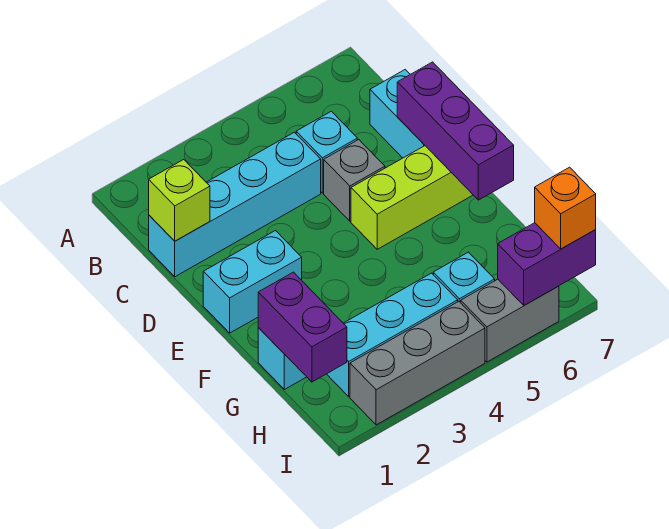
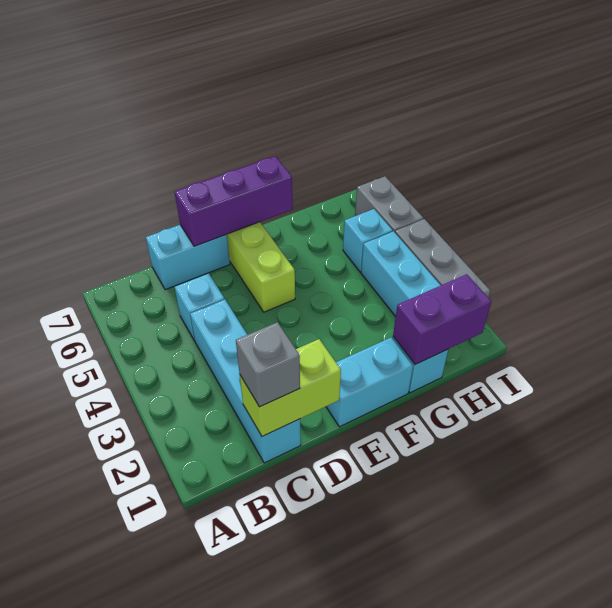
lime brick C1 level 2 -> lime brick C1:D1 level 2
grey brick D5 level 1 -> grey brick C1 level 3
cyan brick E1:E2 level 1 -> cyan brick E1:F1 level 1
purple brick I6:I7 level 2 -> none
orange brick I7 level 3 -> none

